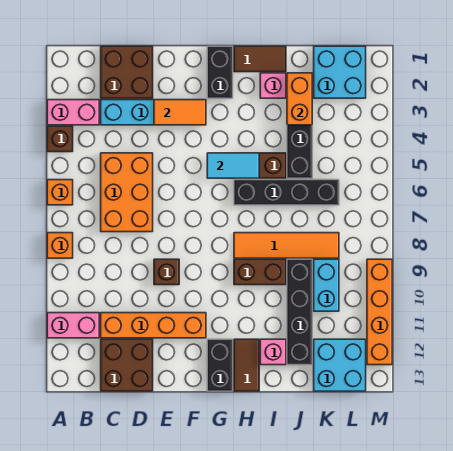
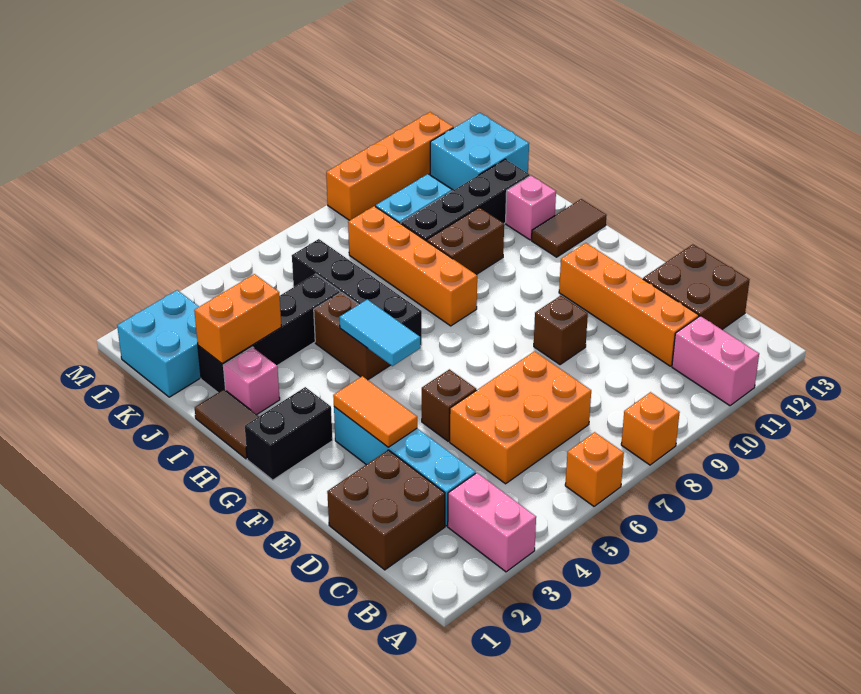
brown brick A4 level 1 -> brown brick E5 level 1
black brick G12:G13 level 1 -> none
orange tile H8:K8 level 1 -> orange brick H8:K8 level 1
brown brick H9:I9 level 1 -> brown brick I9:I10 level 1

